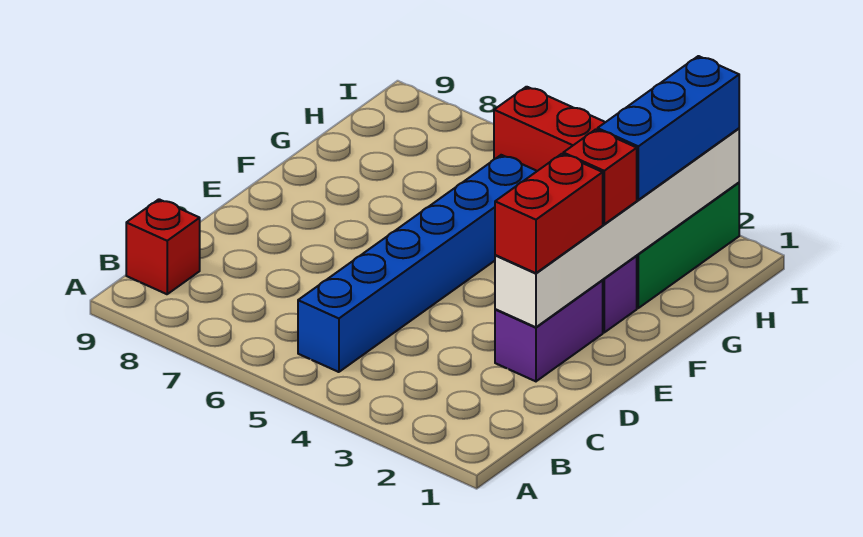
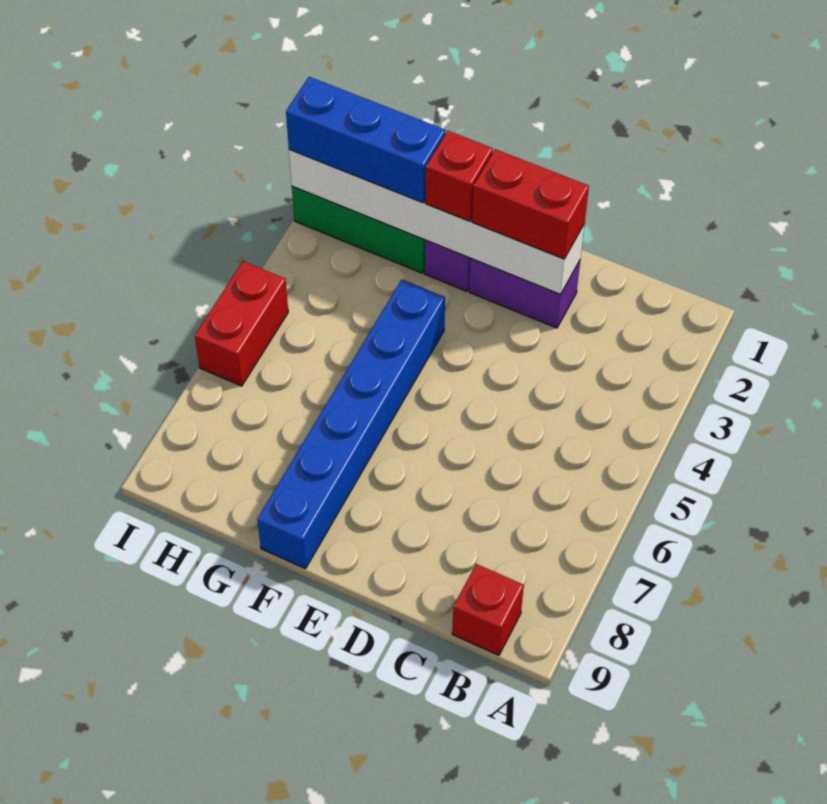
blue brick B5:G5 level 1 -> blue brick F4:F9 level 1

